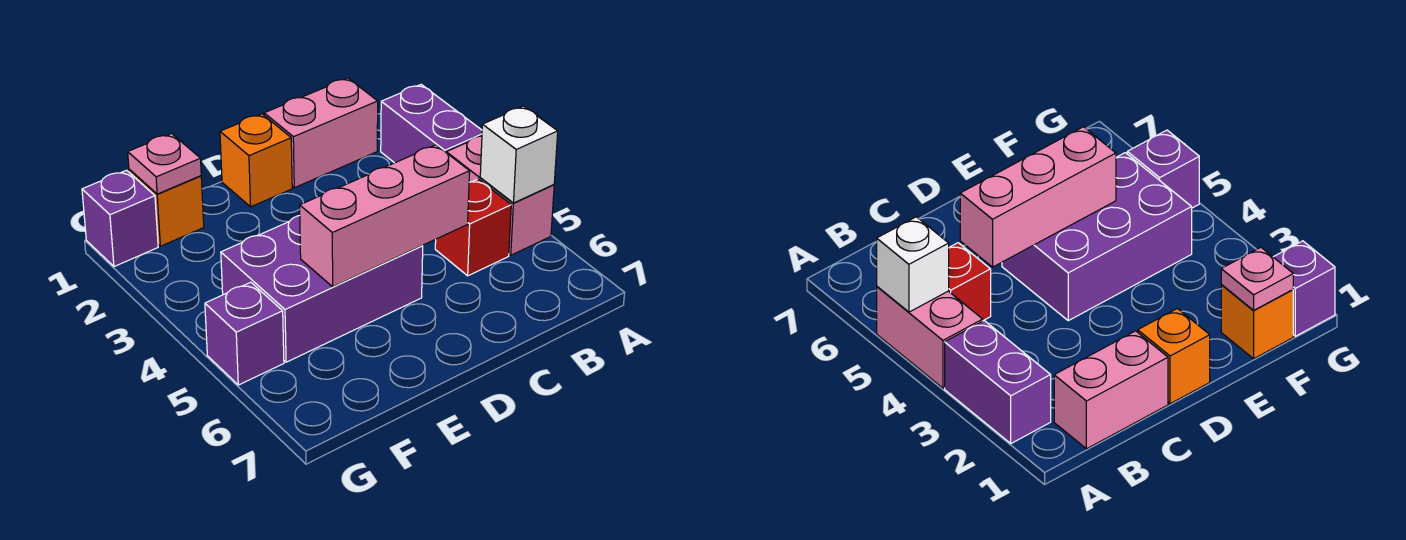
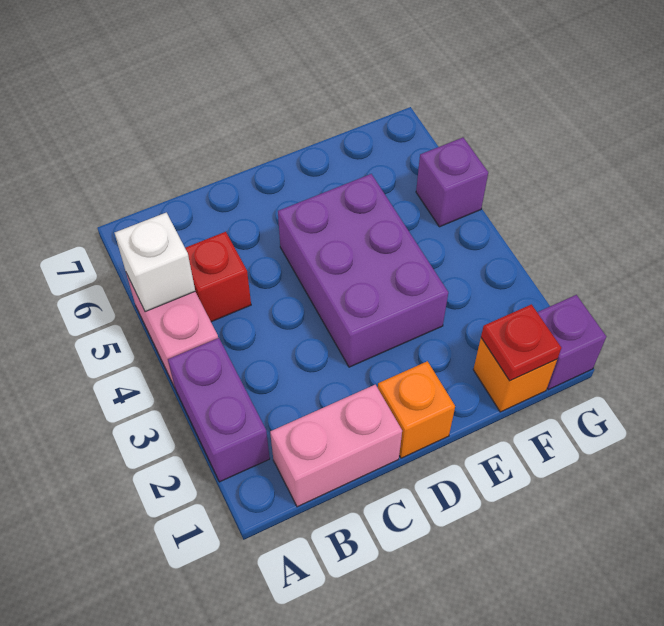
pink brick C5:E5 level 2 -> none
purple brick D4:F5 level 1 -> purple brick D3:E5 level 1
pink plate F1 level 2 -> red plate F1 level 2

